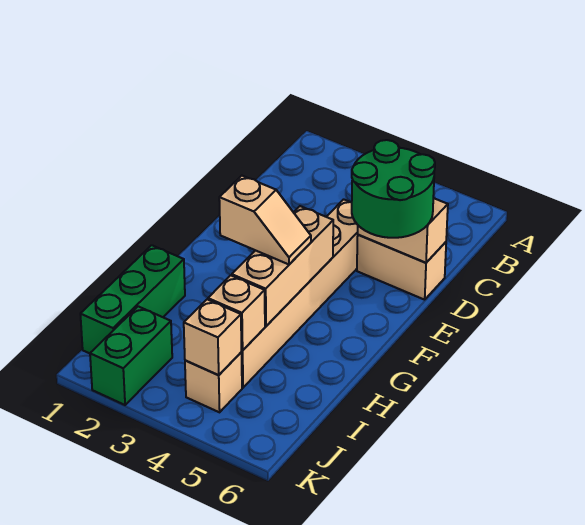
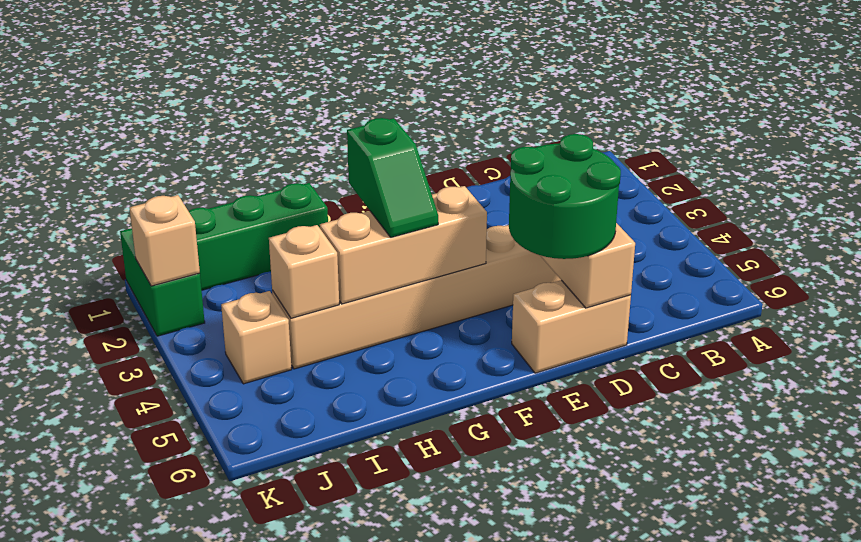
tan brick D5:D6 level 1 -> tan brick D6:E6 level 1
tan slope G3:G4 level 3 top 3 -> green slope G3:G4 level 3 top 3
green brick J2:K2 level 1 -> green brick K1:K2 level 1
tan brick J4 level 2 -> tan brick K2 level 2

